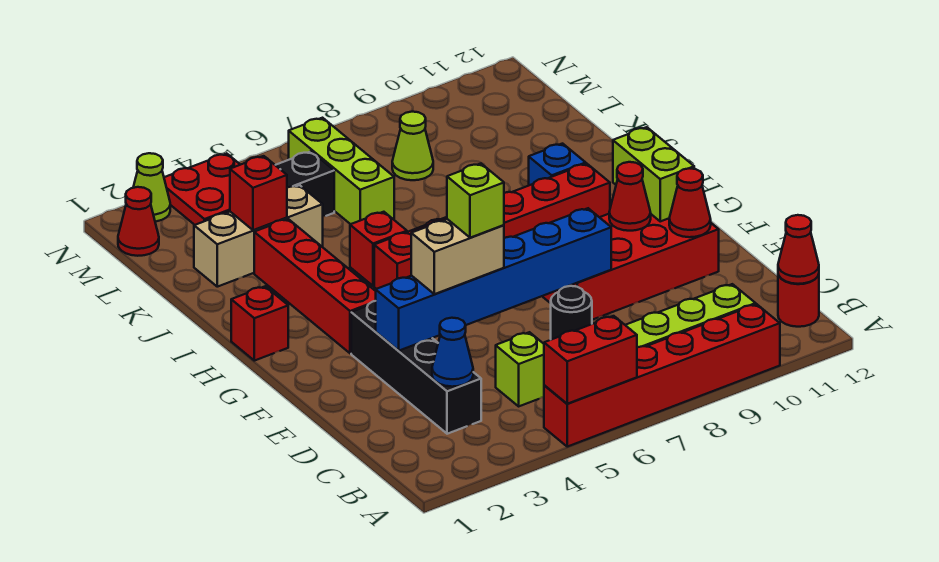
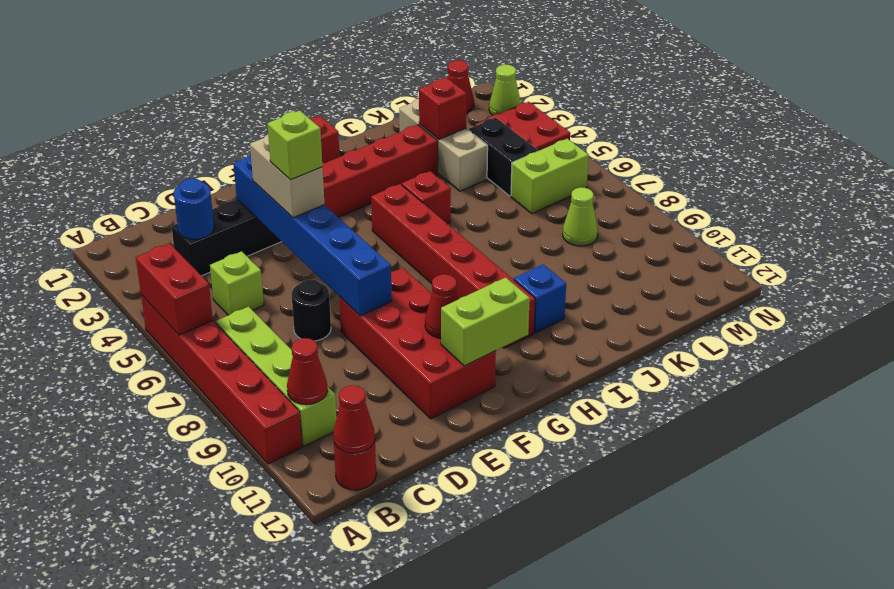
blue cone C3 level 2 -> blue round brick C3 level 2
red cone E11 level 2 -> red cone B10 level 2
lime brick K6:M6 level 1 -> lime brick L6:M6 level 1

